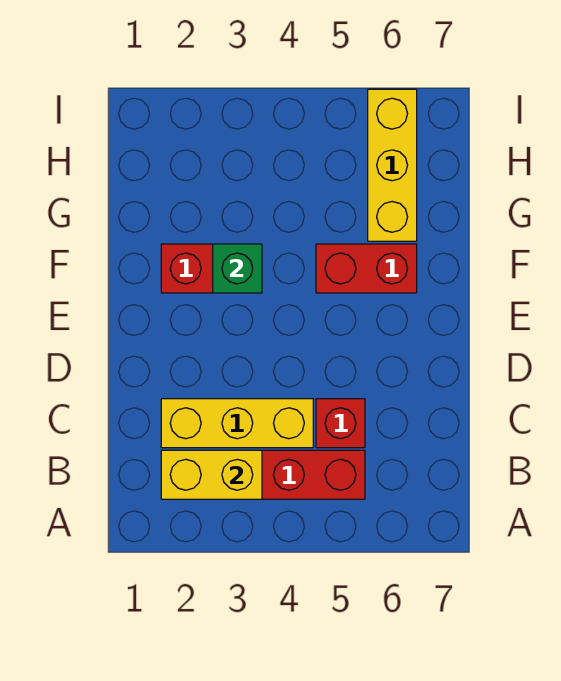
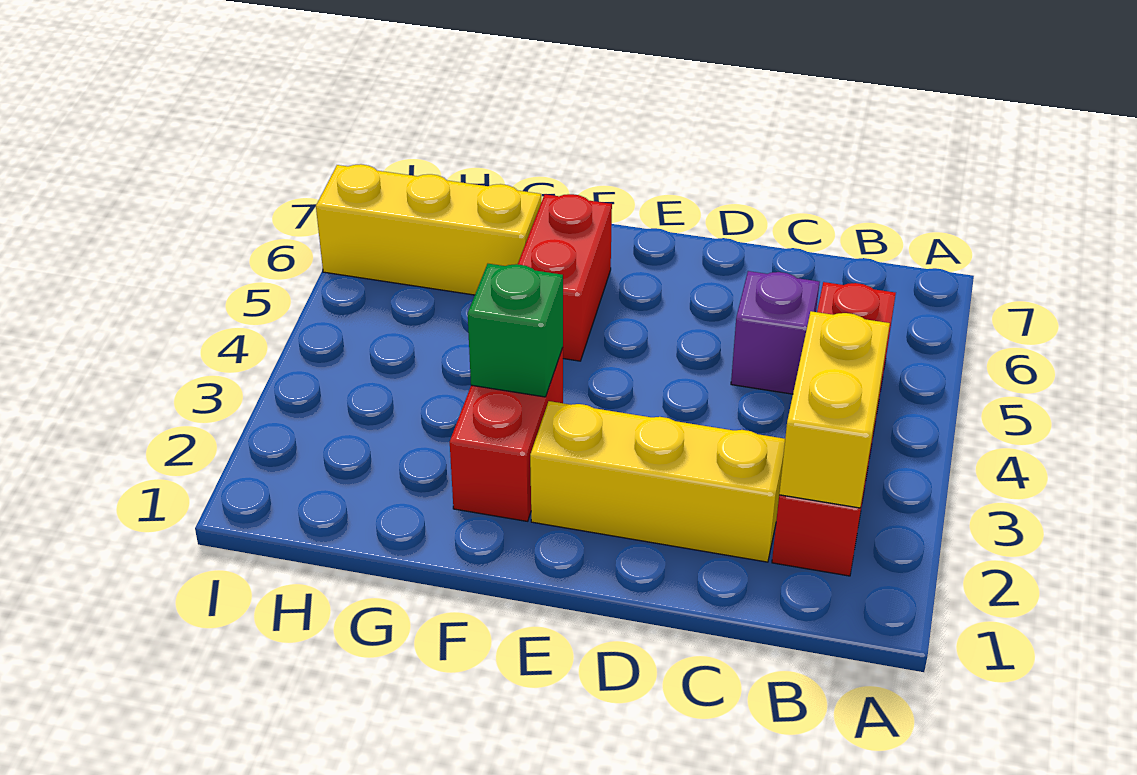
yellow brick C2:C4 level 1 -> yellow brick C2:E2 level 1
red brick C5 level 1 -> purple brick C5 level 1

